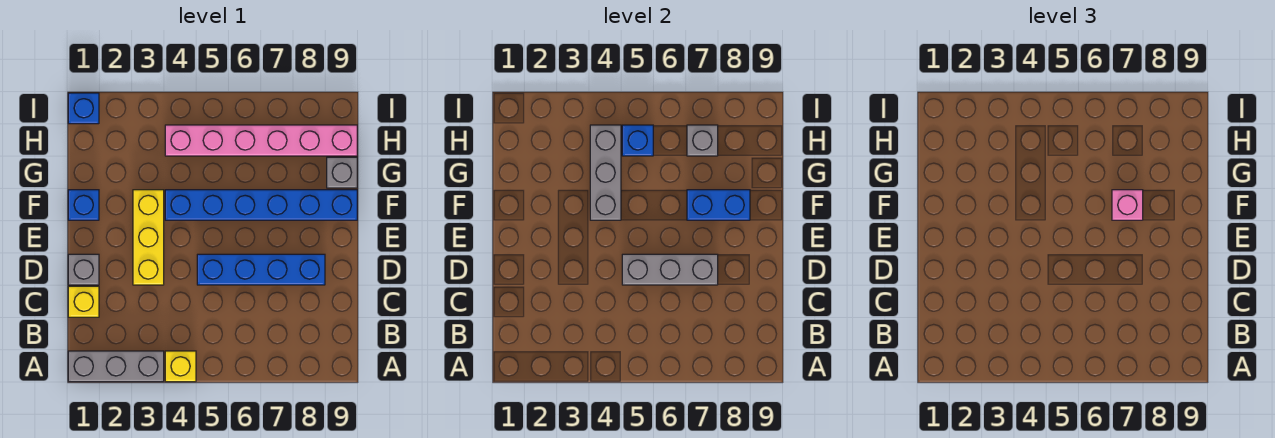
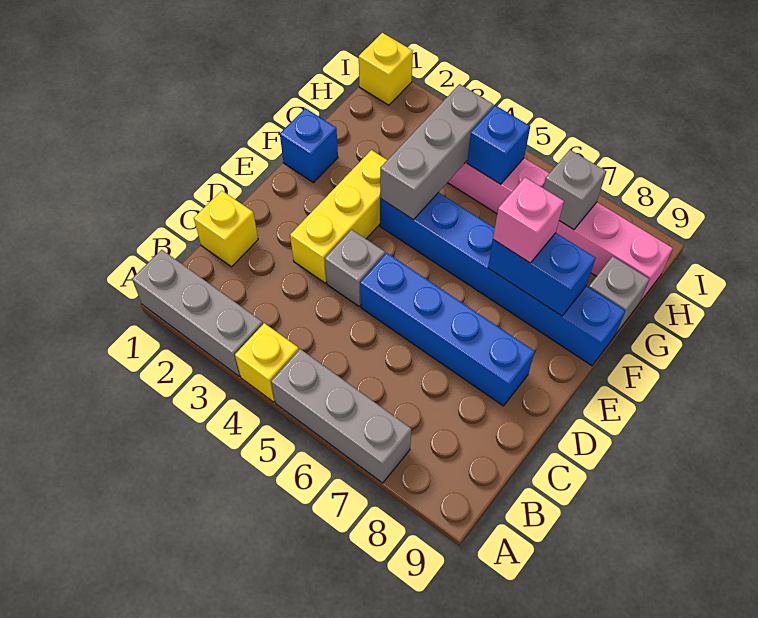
grey brick D1 level 1 -> grey brick D4 level 1
grey brick D5:D7 level 2 -> grey brick A5:A7 level 1
blue brick I1 level 1 -> yellow brick I1 level 1

